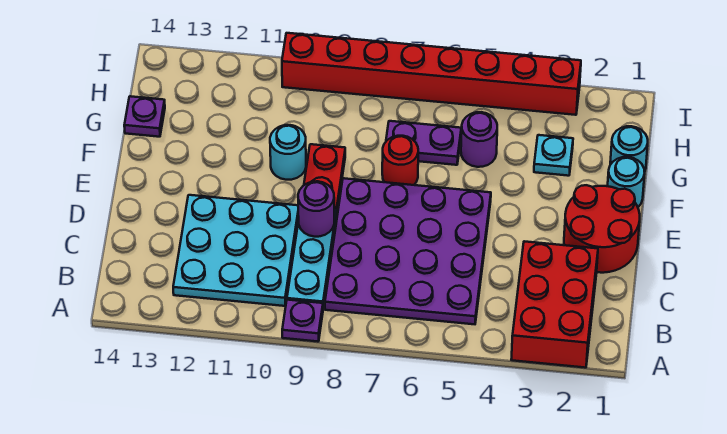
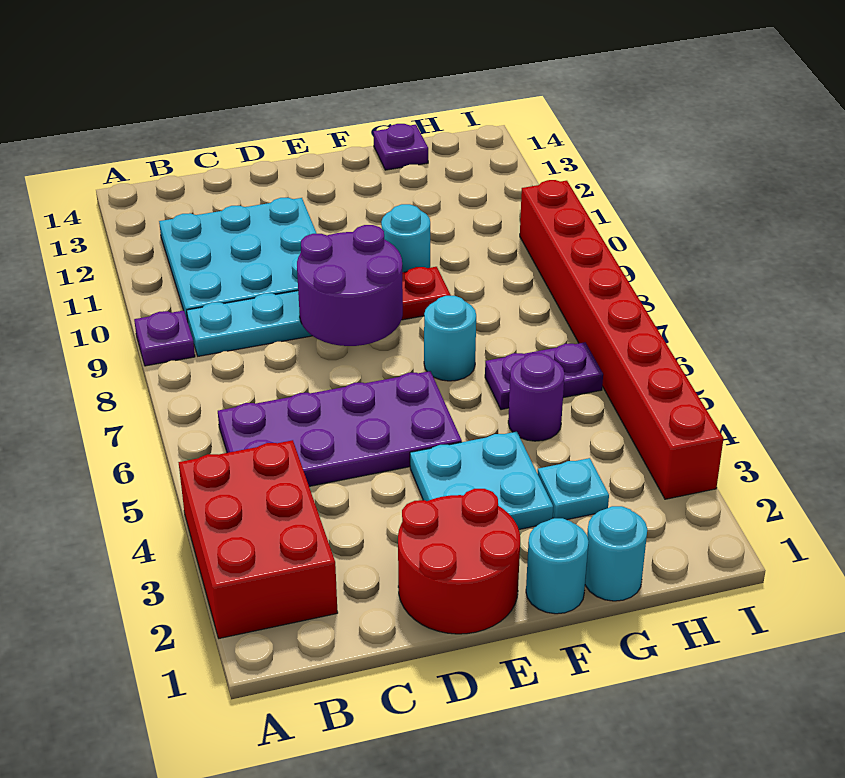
red brick A2:C3 level 1 -> red brick A2:B4 level 1
purple plate B5:E8 level 1 -> purple plate B5:E6 level 1
purple round brick D9 level 2 -> purple round brick D8:E9 level 2
none -> cyan plate E3:F4 level 1
red round brick F7 level 1 -> cyan round brick F7 level 1
purple plate G6:G7 level 1 -> purple plate G6:H6 level 1

